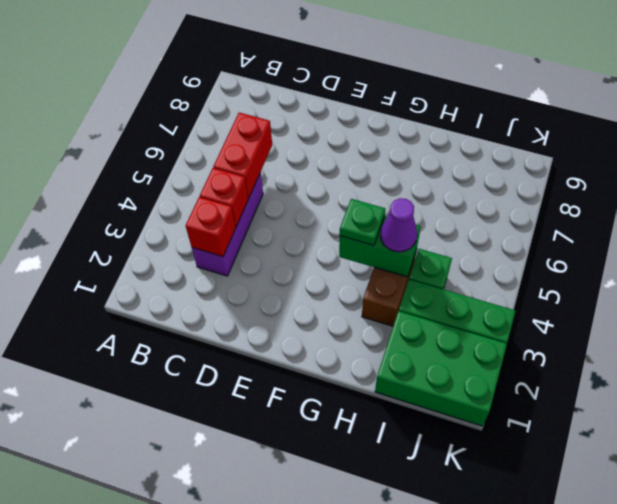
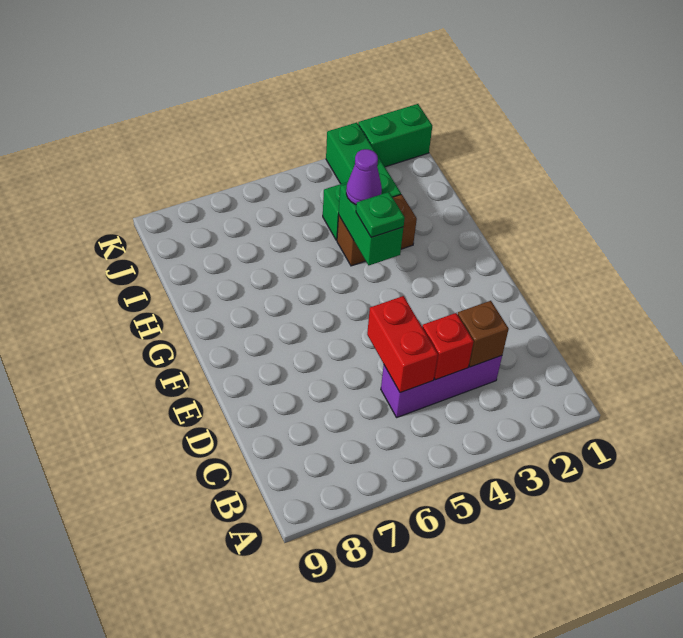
red brick C3 level 2 -> brown brick C3 level 2
red brick C5:C6 level 2 -> red brick C5:D5 level 2
green brick I1:K2 level 1 -> green brick K1:K2 level 1

